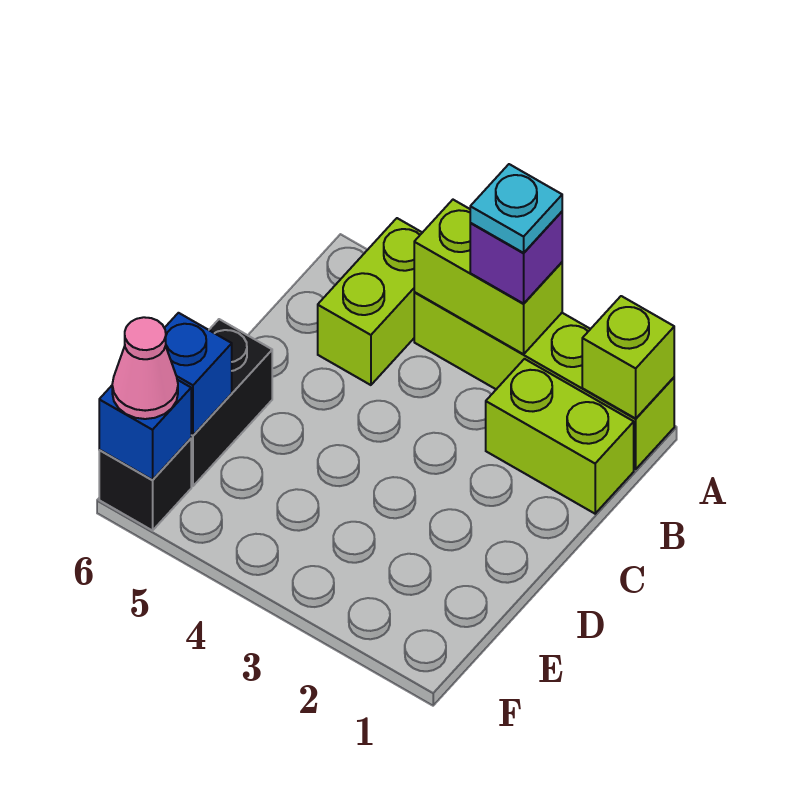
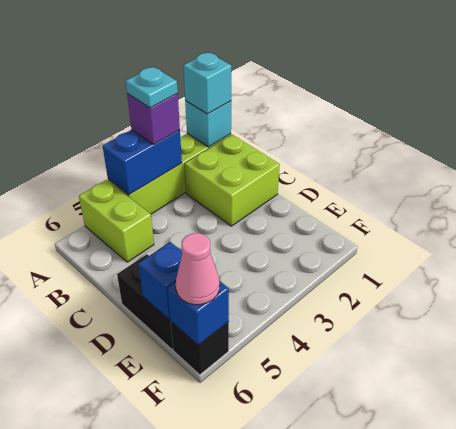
lime brick A1 level 2 -> cyan brick A1 level 2
none -> cyan brick A1 level 3
lime brick A3:A4 level 2 -> blue brick A3:A4 level 2
lime brick B1:B2 level 1 -> lime brick B1:C2 level 1

